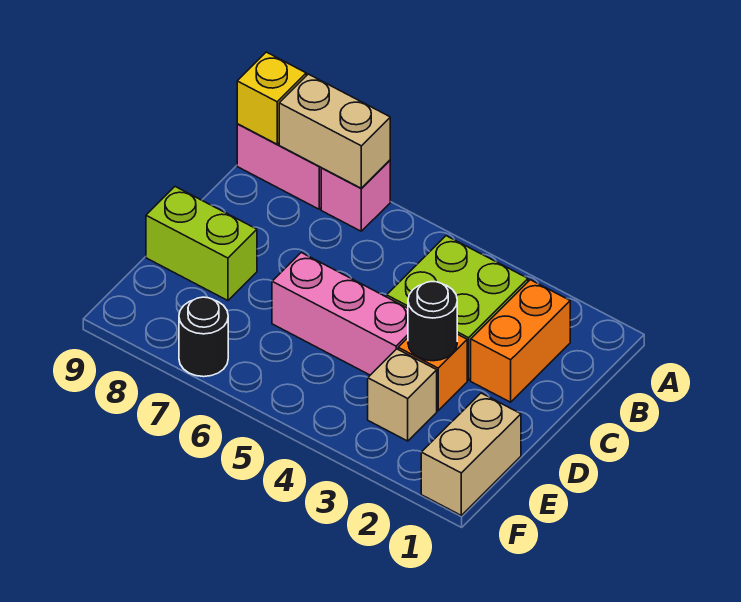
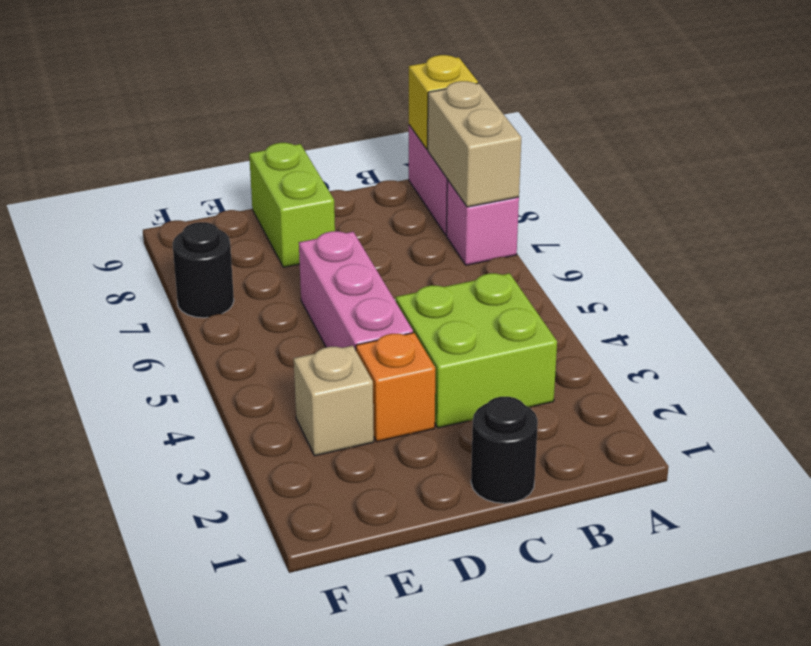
orange brick B2:C2 level 1 -> none
black round brick D3 level 2 -> black round brick C1 level 1
tan brick E1:F1 level 1 -> none

